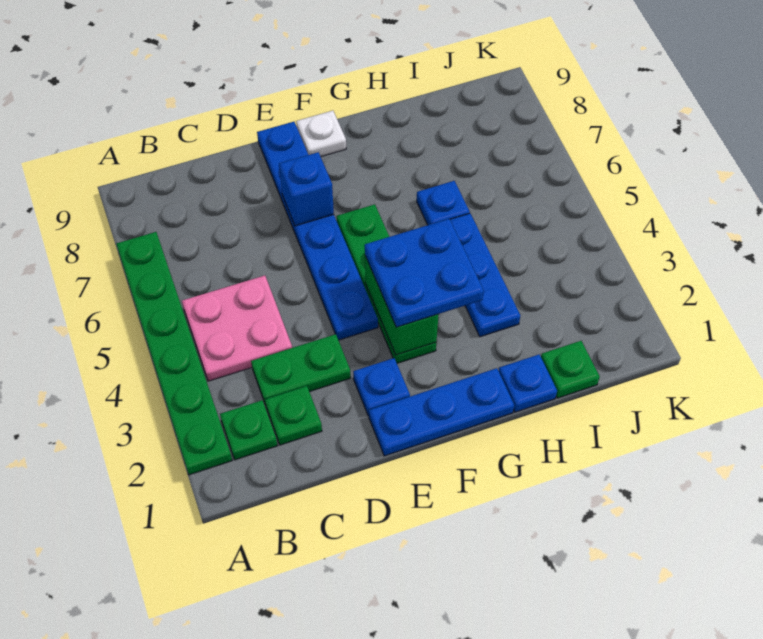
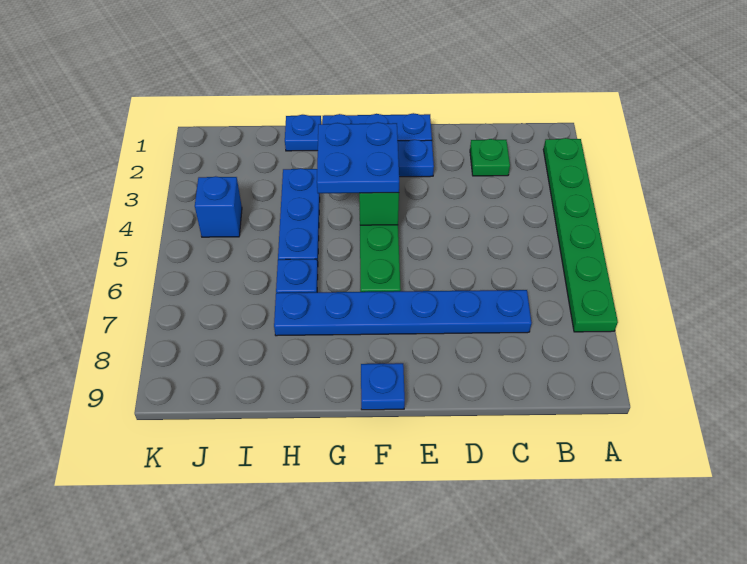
green plate B2 level 1 -> none
pink plate B4:C5 level 1 -> none
green plate C3:D3 level 1 -> none
blue plate E4:E9 level 1 -> blue plate C7:H7 level 1
blue brick E7 level 2 -> blue brick J4 level 1
white plate F9 level 1 -> blue plate F9 level 1
green plate I1 level 1 -> none

